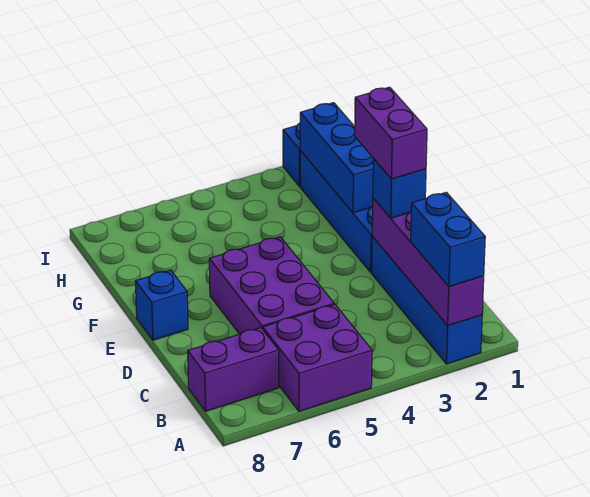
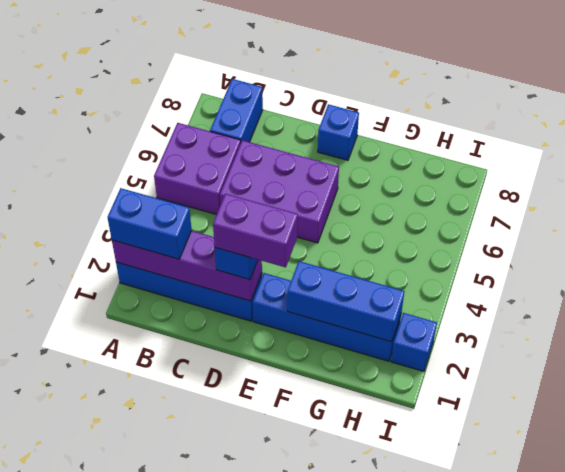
purple brick B7:B8 level 1 -> blue brick B7:B8 level 1

